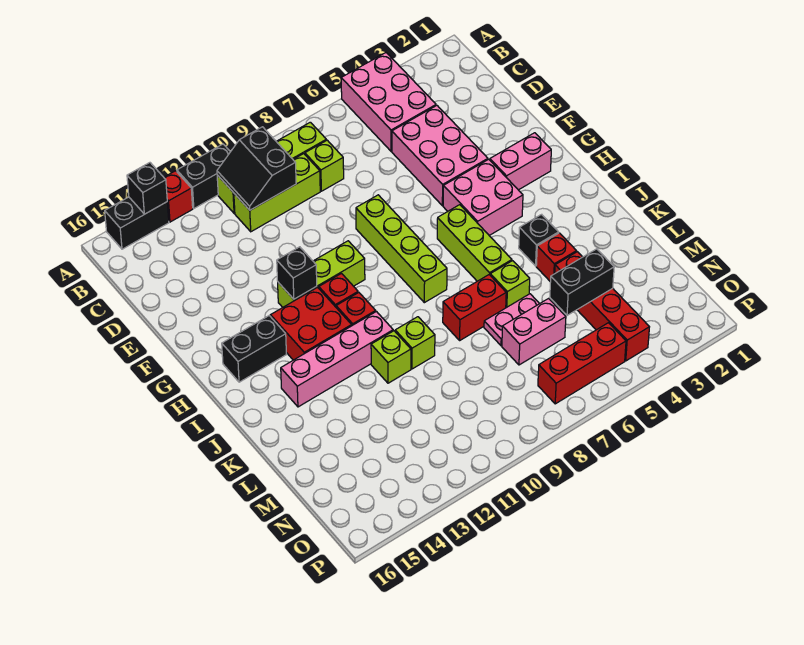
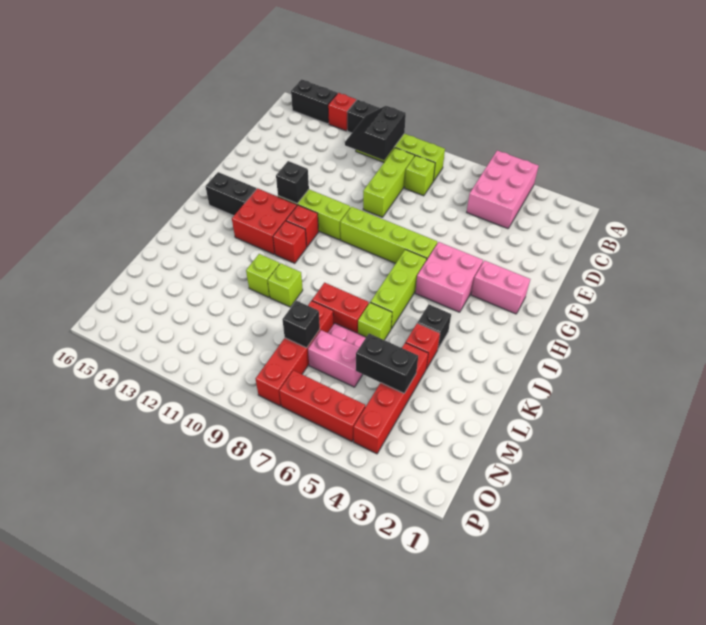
black brick A14 level 2 -> black brick M8 level 2
lime brick C9:C11 level 1 -> lime brick C9:E9 level 1
pink brick D4:F5 level 1 -> none
lime brick F8:I8 level 1 -> lime brick G6:G9 level 1
pink brick J11:J14 level 1 -> none
none -> red brick L8:O8 level 1

